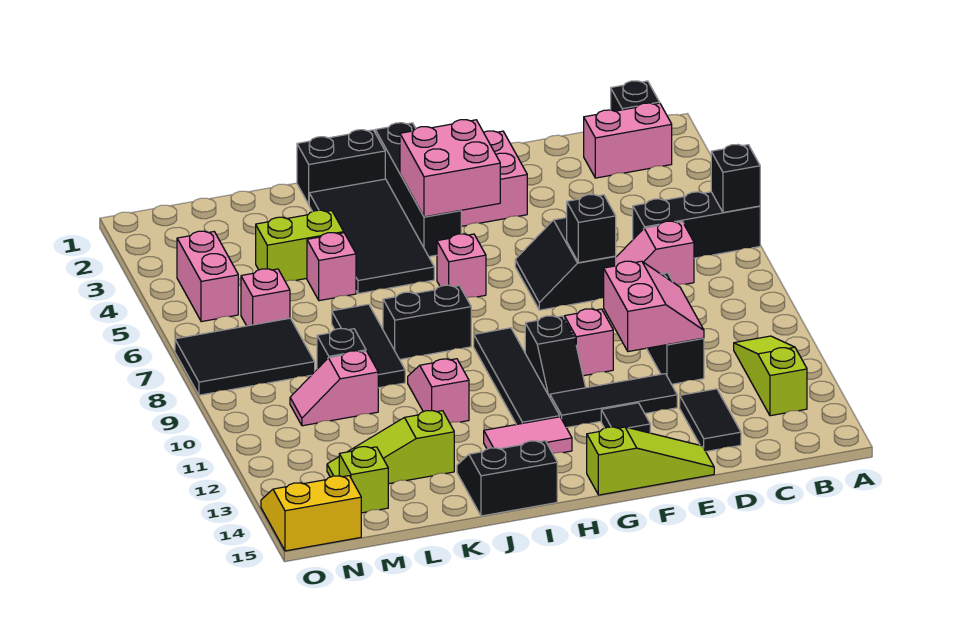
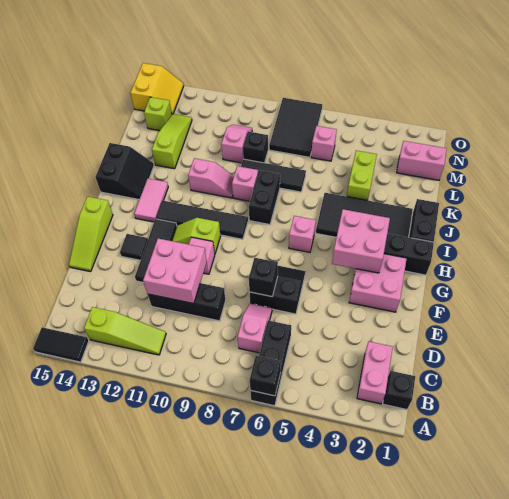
pink slope D10:E11 level 2 top E -> pink brick D10:E11 level 2
black tile D13:D14 level 1 -> black tile A14:A15 level 1
black slope G10:G11 level 1 top 10 -> lime slope G10:G11 level 1 top 10
pink brick K5 level 1 -> pink brick J9 level 1
pink brick N4:N5 level 1 -> pink brick M1:M2 level 1

